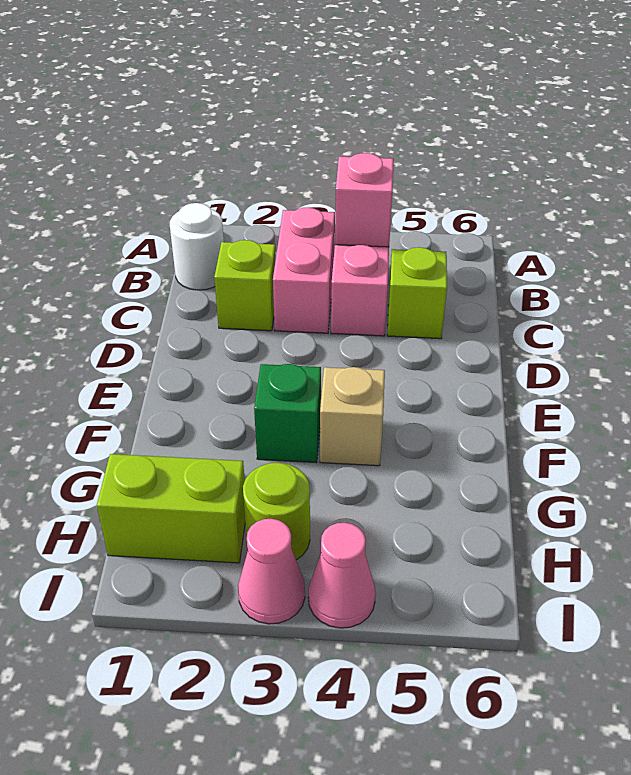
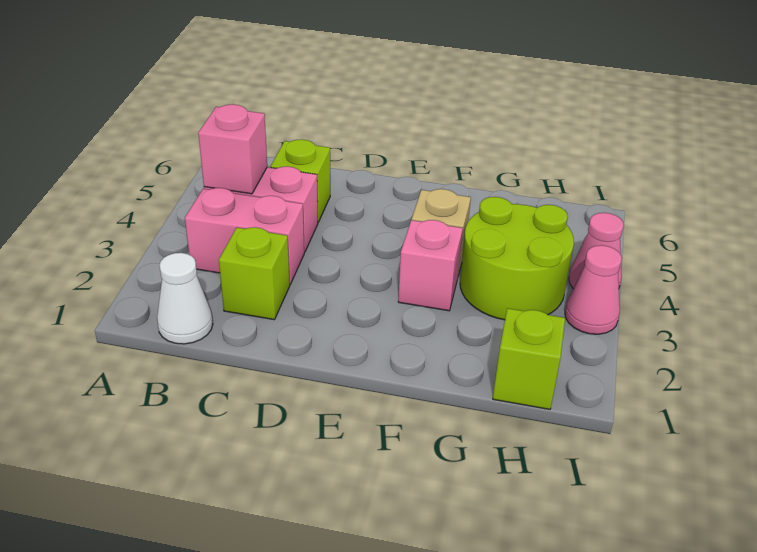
white round brick B1 level 1 -> white cone B1 level 1
green brick F3 level 1 -> pink brick F3 level 1
lime brick H1:H2 level 1 -> lime brick H1 level 1
lime round brick H3 level 1 -> lime round brick G3:H4 level 1

